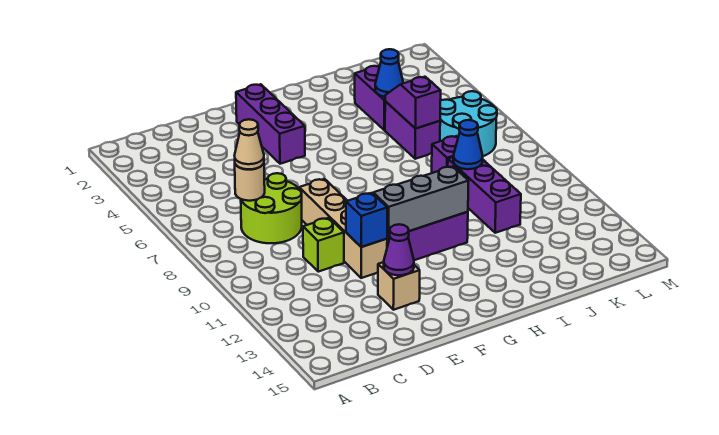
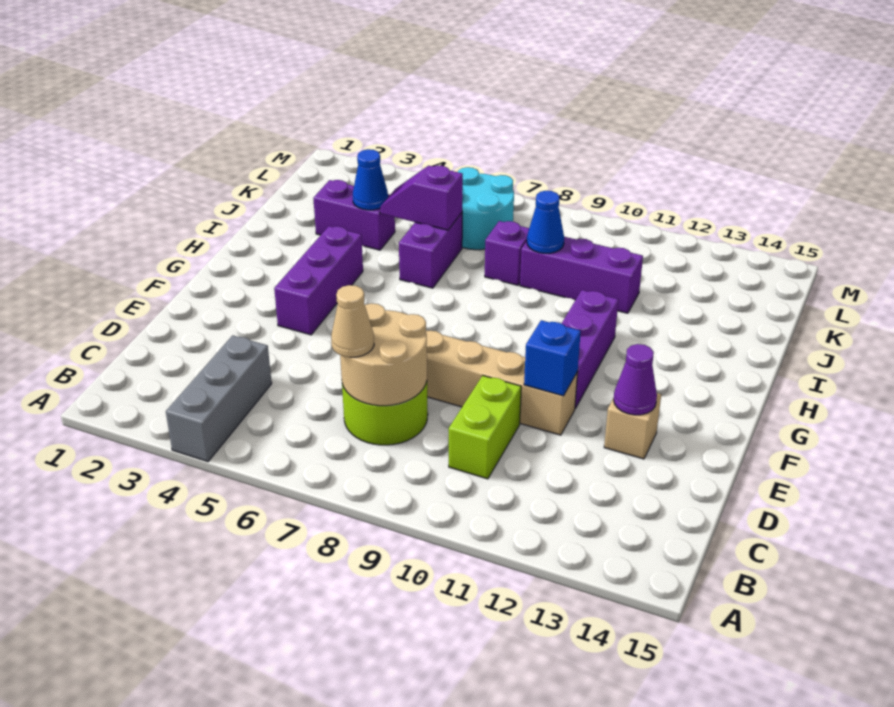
tan round brick C7 level 2 -> tan round brick C7:D8 level 2
lime brick D10 level 1 -> lime brick C10:D10 level 1
purple brick F2:F4 level 1 -> purple brick F4:H4 level 1
grey brick F11:H11 level 2 -> grey brick A4:C4 level 1
purple brick J5:J6 level 1 -> purple brick I6:J6 level 1

